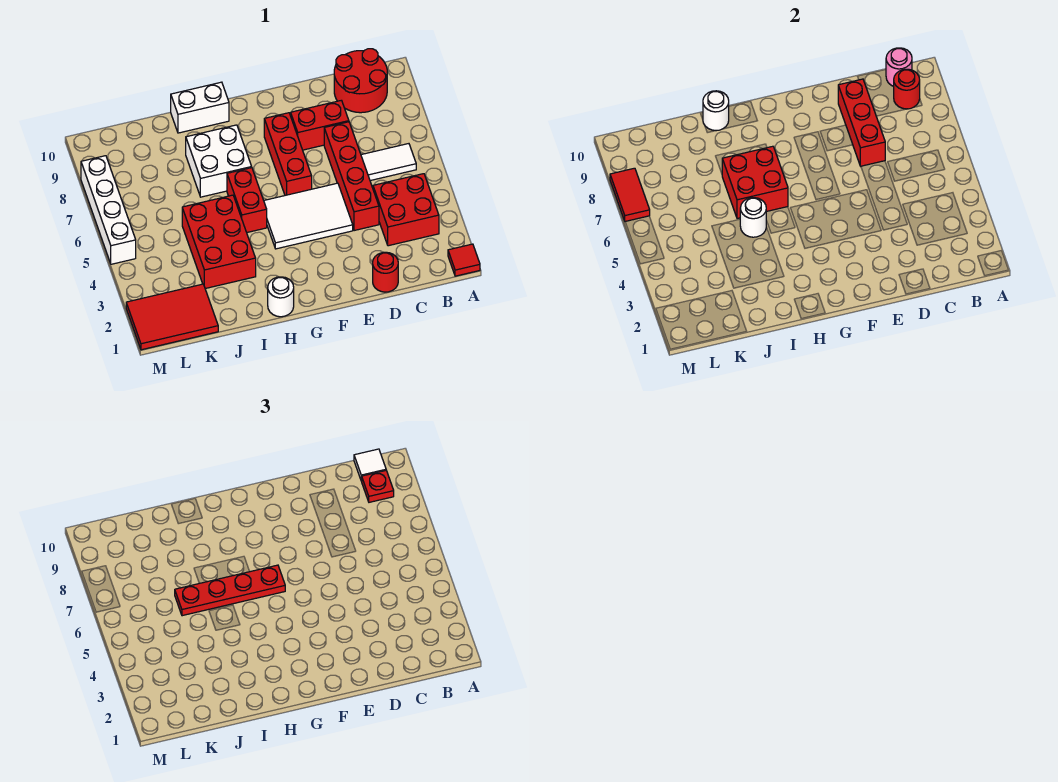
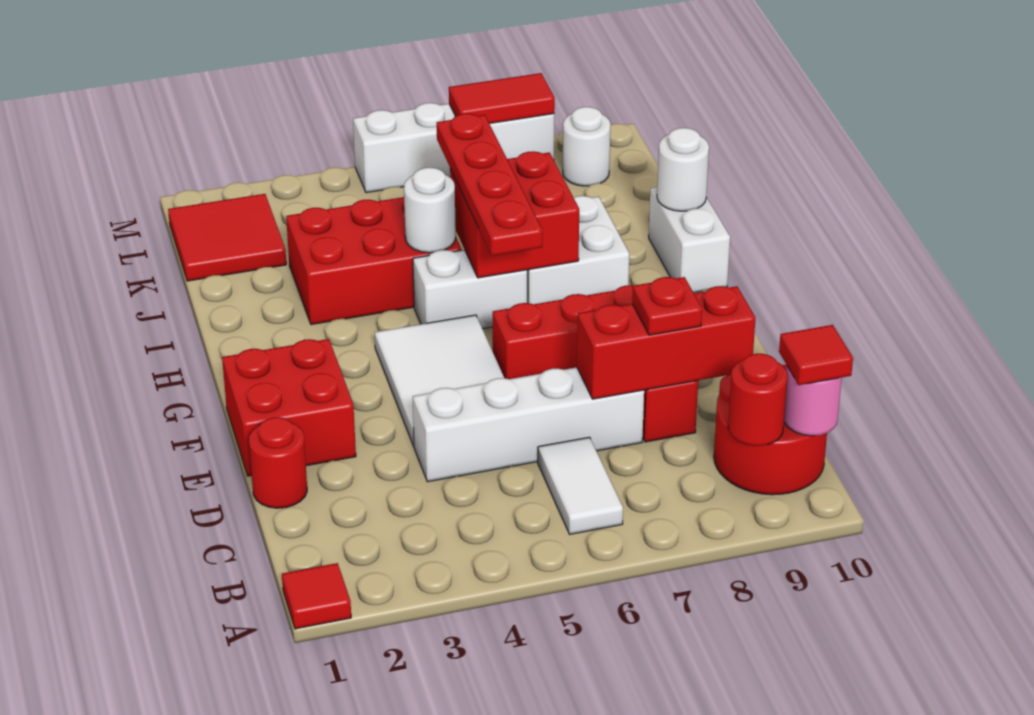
red brick B3:C4 level 1 -> red brick E1:F2 level 1
red plate B9 level 3 -> red plate D8 level 3
white tile B10 level 3 -> red tile B10 level 3
red brick D4:D7 level 1 -> white brick D4:D7 level 1
white round brick H1 level 1 -> white round brick L9 level 1
red brick H5:H6 level 1 -> white brick H5:H6 level 1
red tile K1:M2 level 1 -> red tile K1:L2 level 1

